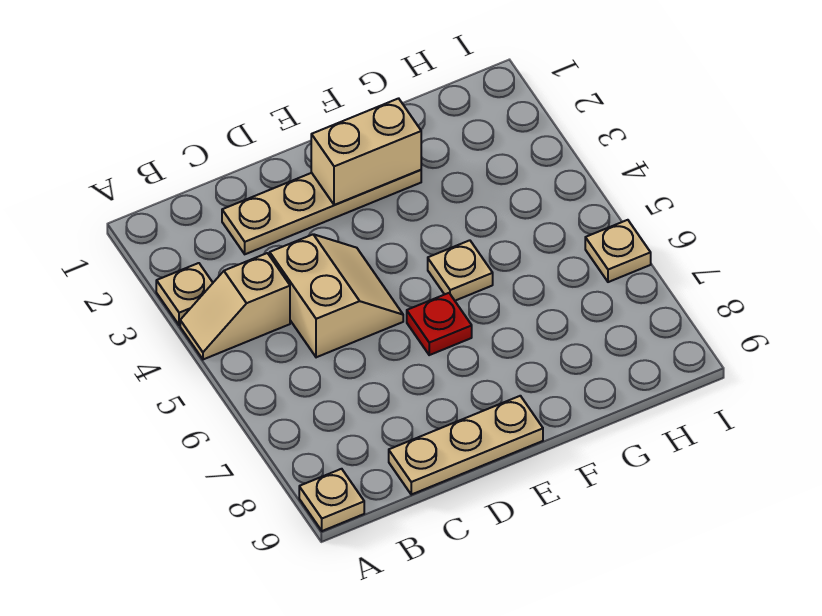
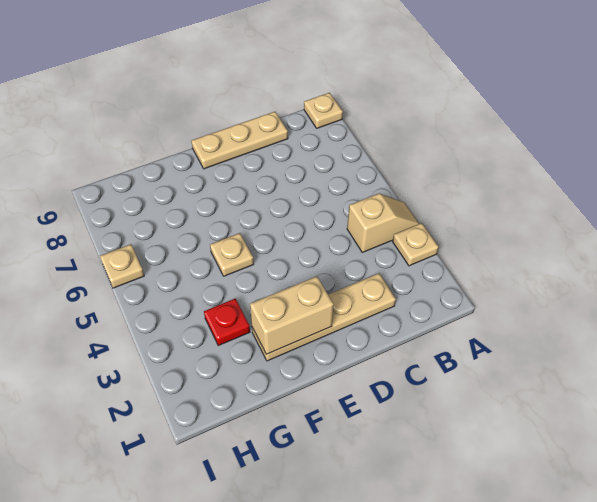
tan slope C4:D5 level 1 top C -> none
red plate E6 level 1 -> red plate G3 level 1

